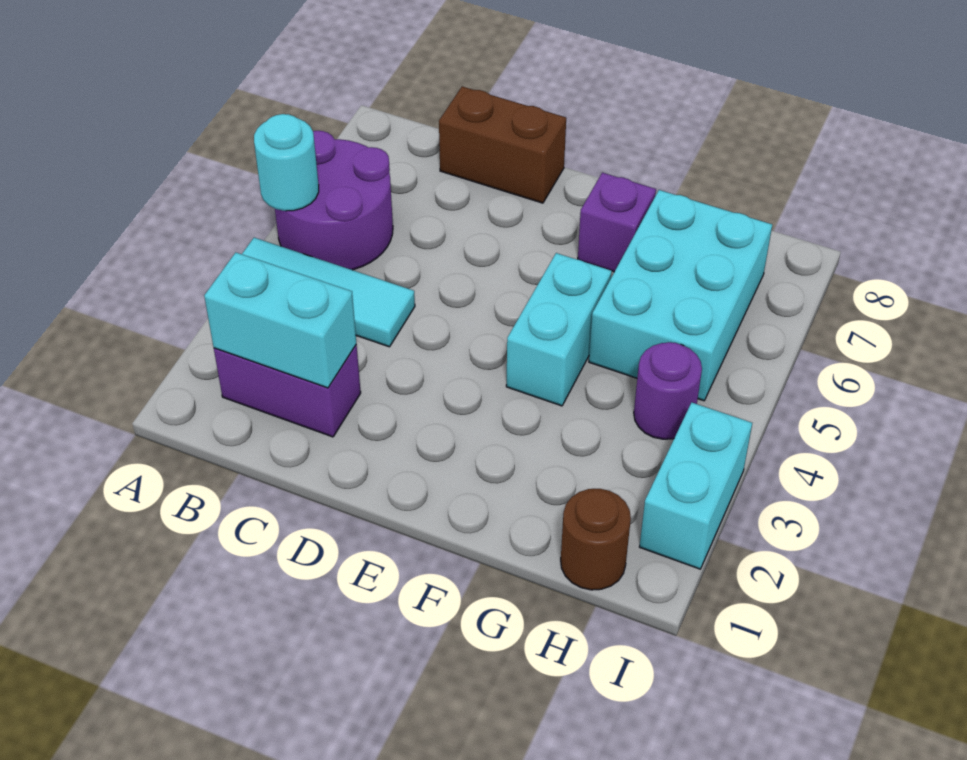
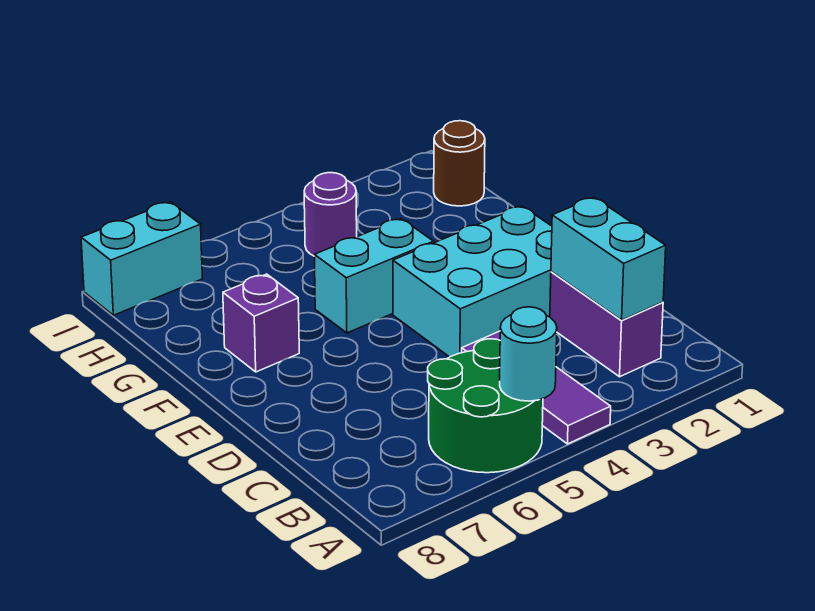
cyan tile A4:C4 level 1 -> purple tile A4:C4 level 1
purple round brick A5:B6 level 1 -> green round brick A5:B6 level 1
brown brick C8:D8 level 1 -> none
cyan brick G5:H7 level 1 -> cyan brick D2:E4 level 1
cyan brick I2:I3 level 1 -> cyan brick I7:I8 level 1

